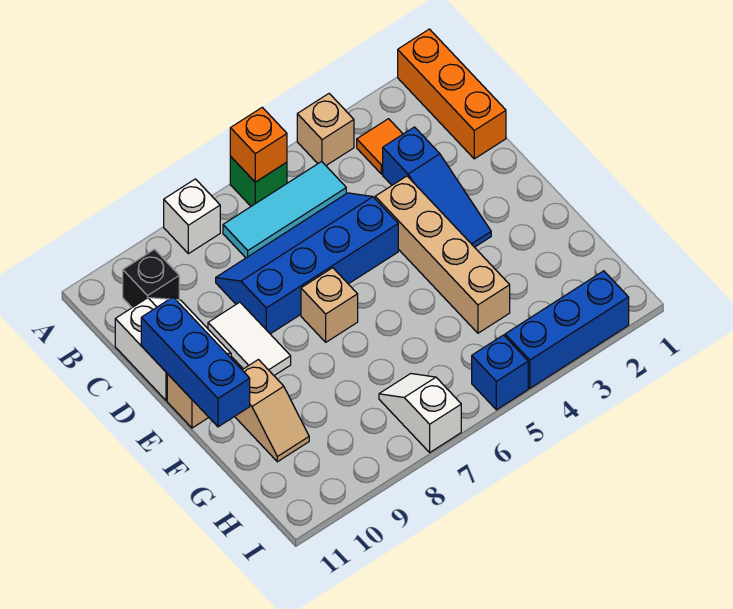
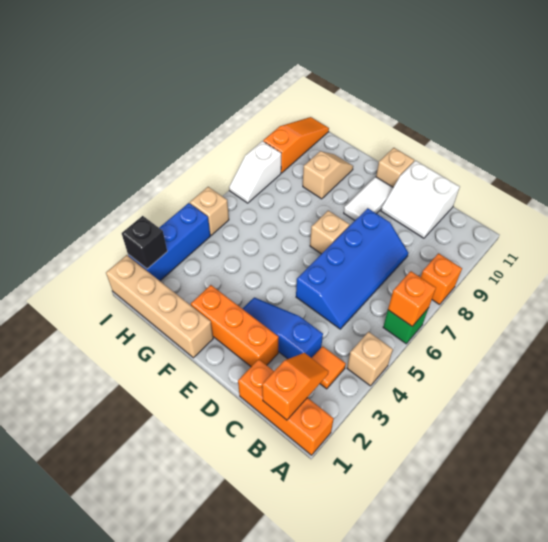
white brick A8 level 1 -> orange brick A8 level 1
none -> orange slope B1:B2 level 2 top 1
cyan tile B5:B7 level 1 -> none
black brick B10 level 1 -> black brick I2 level 2
none -> orange brick D2:F2 level 1
tan brick D4:G4 level 1 -> tan brick F1:I1 level 1
white tile D9:E9 level 1 -> white tile E9:E10 level 1
blue brick D11:F11 level 2 -> none
tan slope F10:G10 level 1 top F -> tan slope G9:G10 level 1 top 9
white slope H7:I7 level 1 top I -> white slope I7:I8 level 1 top 8
blue brick I5 level 1 -> tan brick I5 level 1
none -> orange slope I9:I11 level 1 top 9

